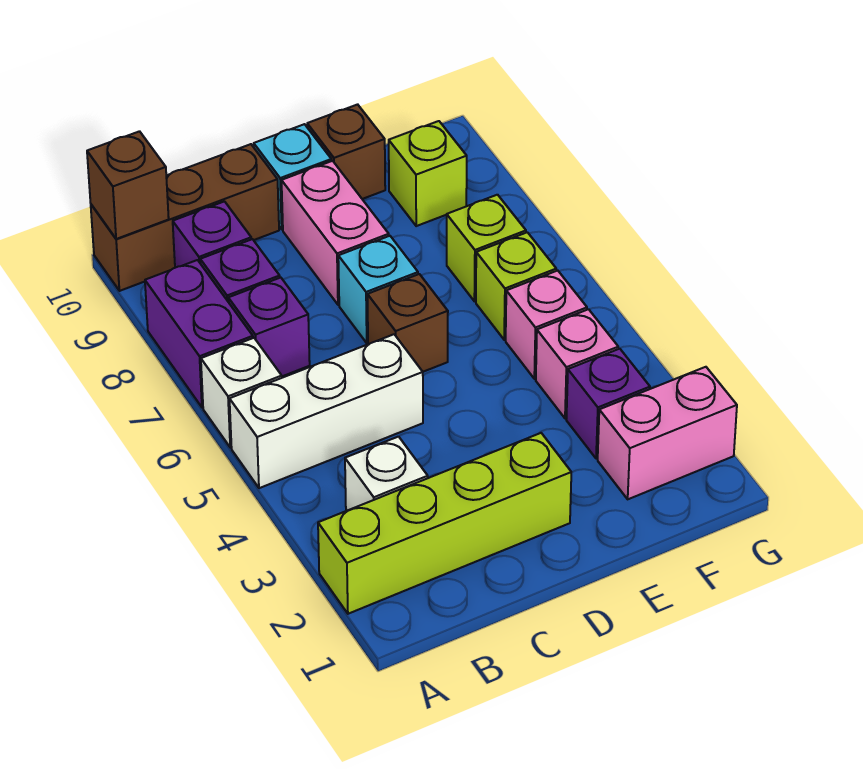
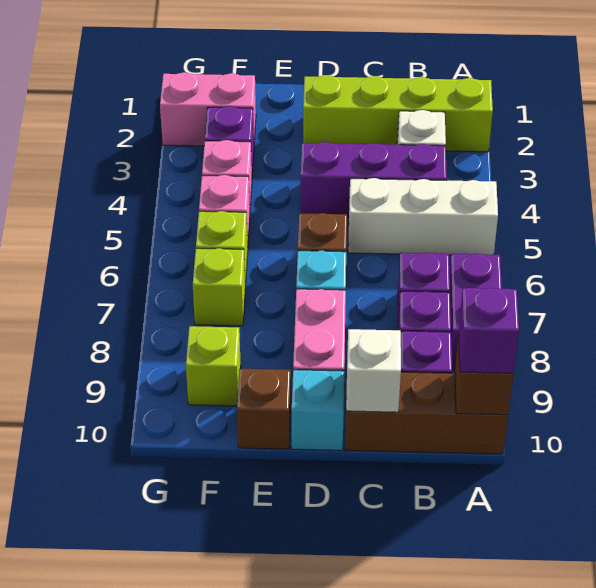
white brick A6 level 1 -> white brick C10 level 2
none -> purple brick A10 level 3
none -> purple brick B4:D4 level 1

